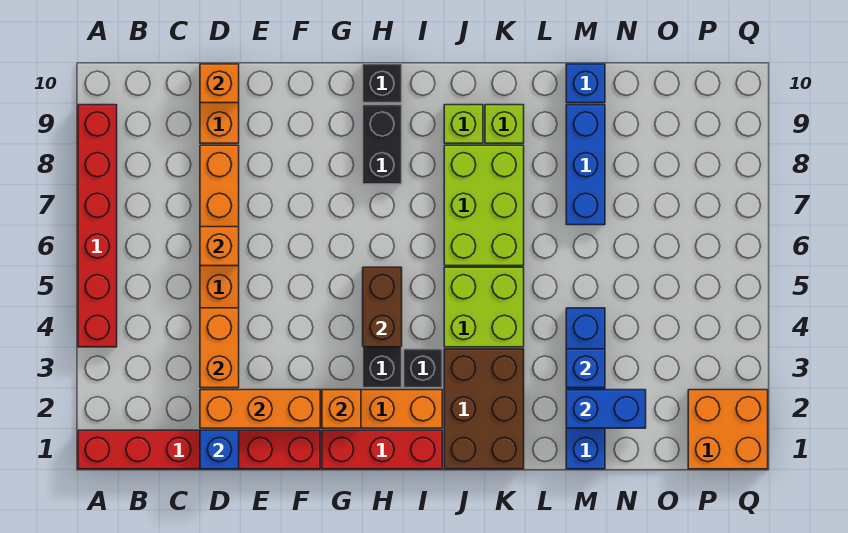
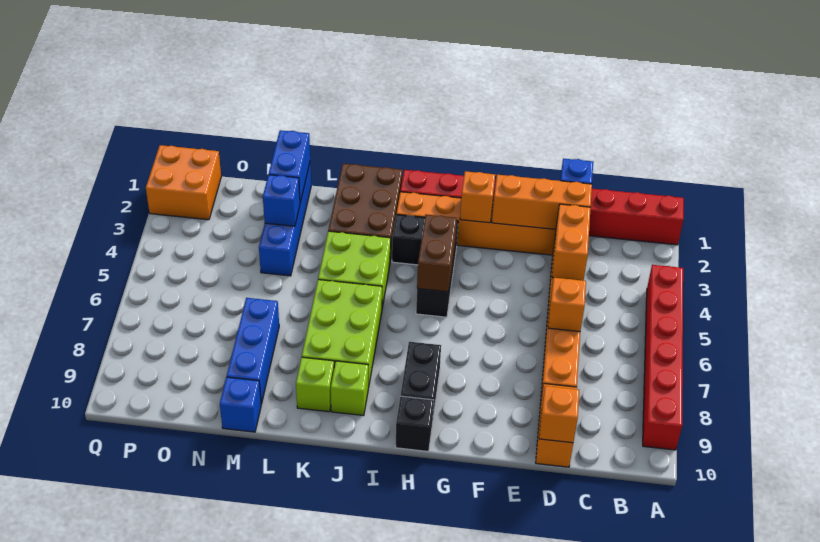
blue brick M2:N2 level 2 -> blue brick M1:M2 level 2

